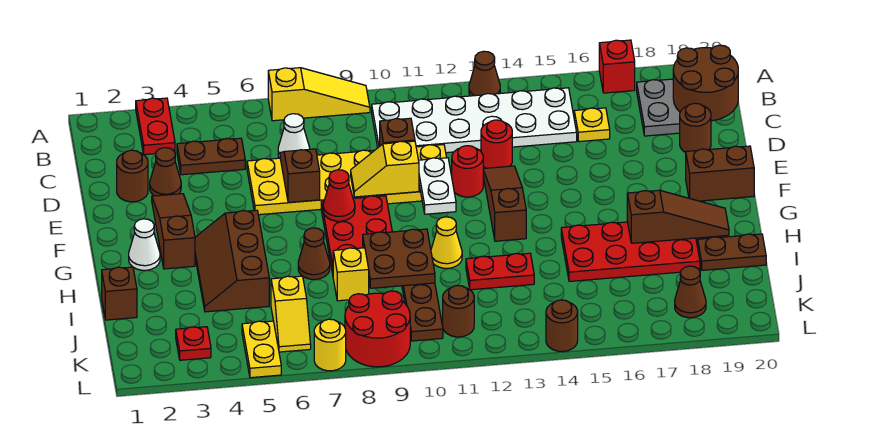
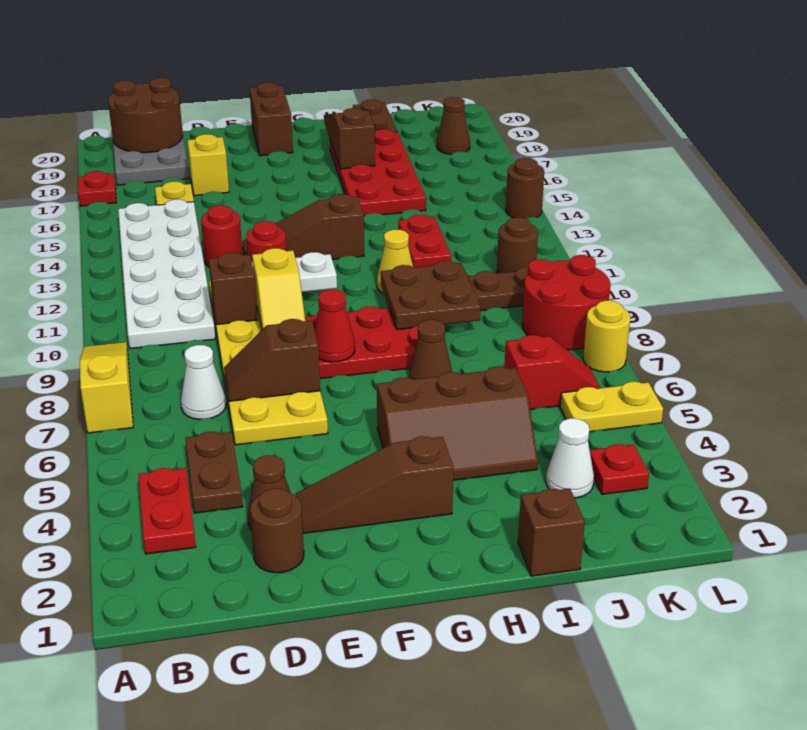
red plate A3:B3 level 1 -> red plate B3:B4 level 1
brown cone A13 level 1 -> none
red brick A17 level 1 -> red plate A17 level 1
brown round brick D19 level 1 -> none
white cone G2 level 1 -> white cone J3 level 1
yellow brick I8 level 1 -> yellow brick D17 level 1
yellow slope J6:K6 level 1 top J -> red slope J6:K6 level 1 top J

